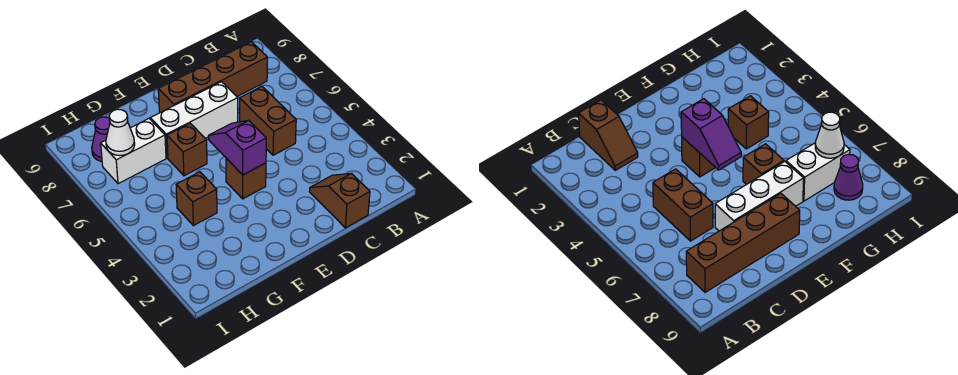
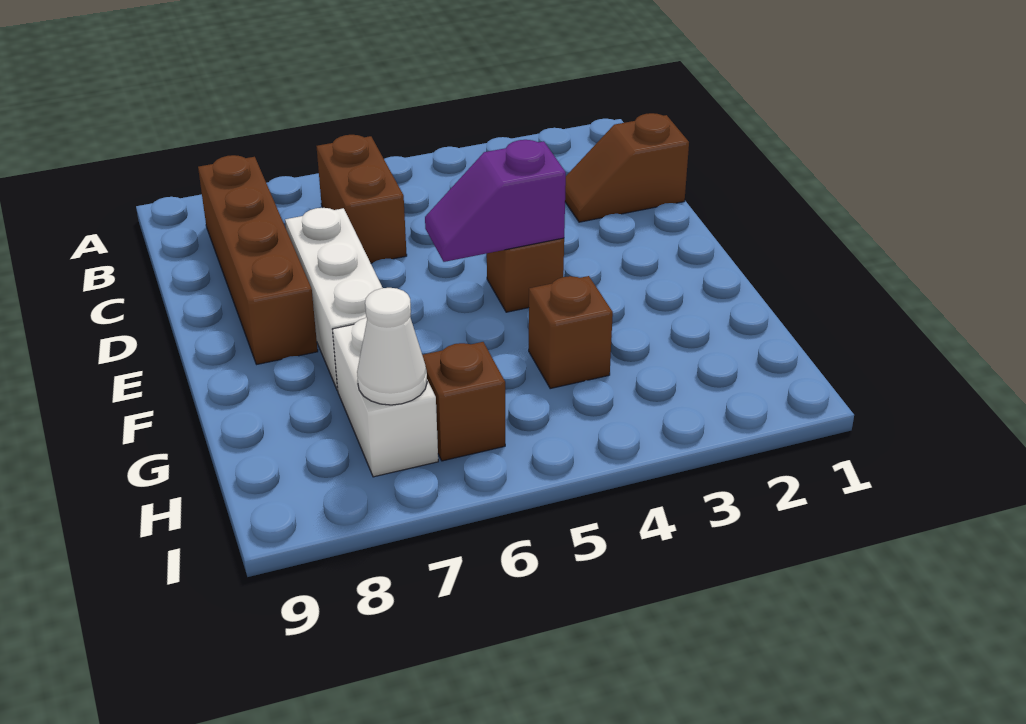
brown brick C5:C6 level 1 -> brown brick B6:C6 level 1
brown brick F6 level 1 -> brown brick H6 level 1
purple cone H8 level 1 -> none

